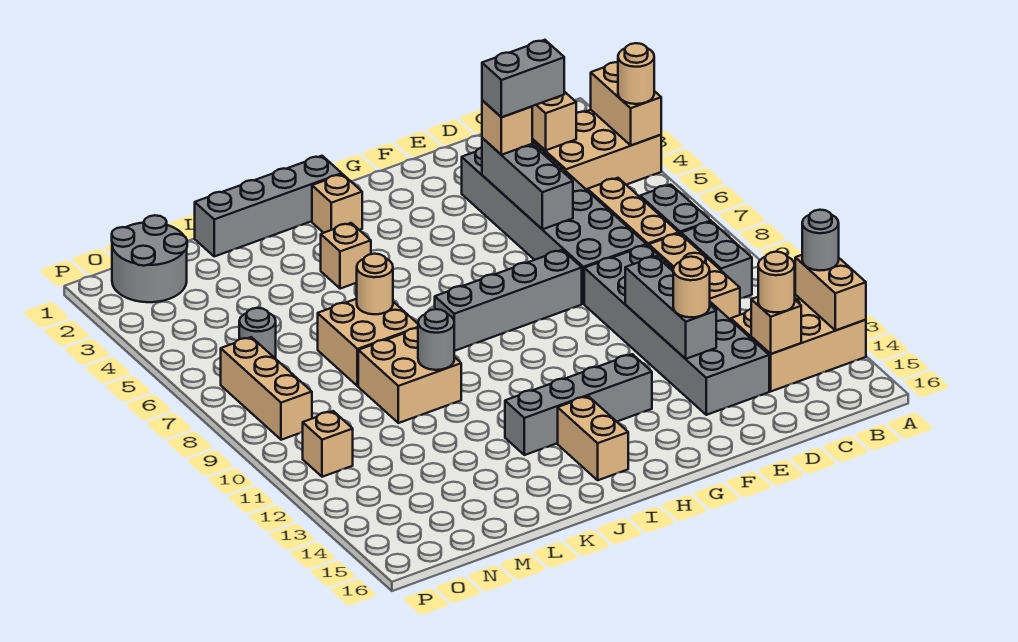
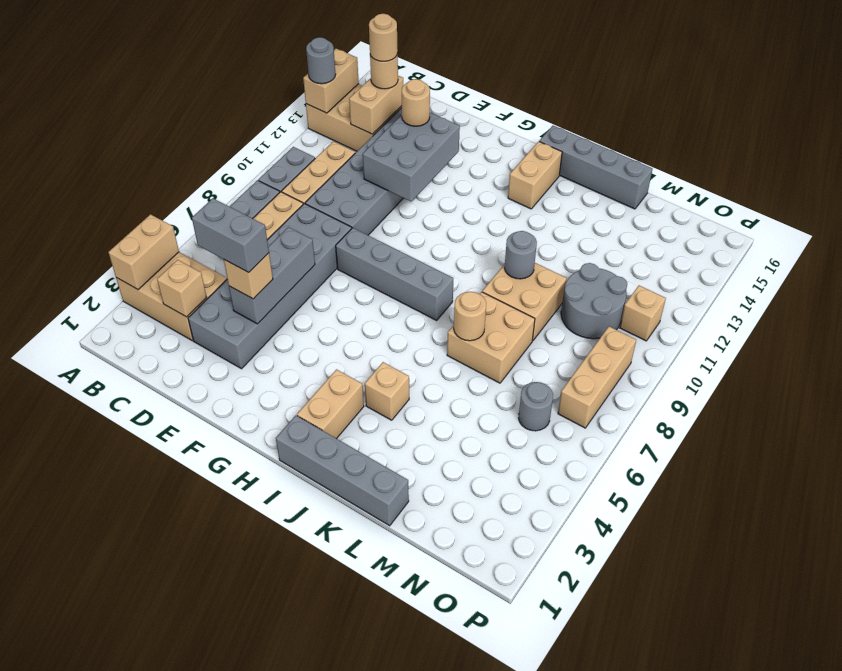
tan round brick A4 level 3 -> tan round brick C14 level 4
tan brick C14 level 2 -> tan brick C13:C14 level 2
grey brick E11:E13 level 2 -> grey brick E11:F13 level 2
grey brick G13:J13 level 1 -> grey brick I16:L16 level 1
tan brick I2 level 1 -> tan brick I2:I3 level 1
grey round brick N1:O2 level 1 -> grey round brick M10:N11 level 1

